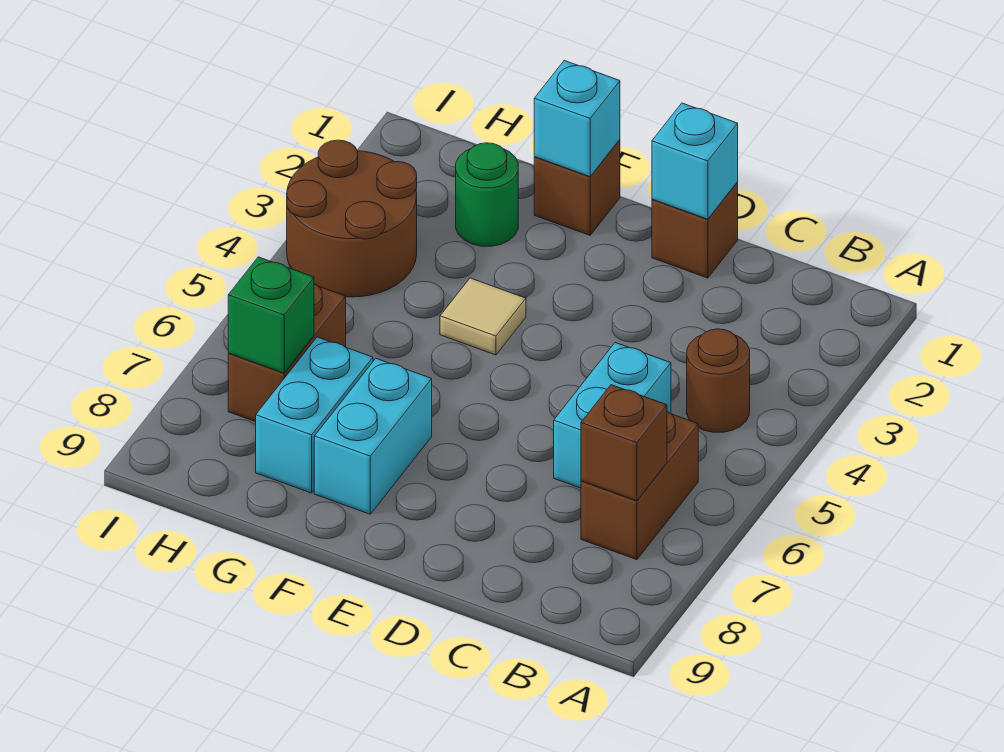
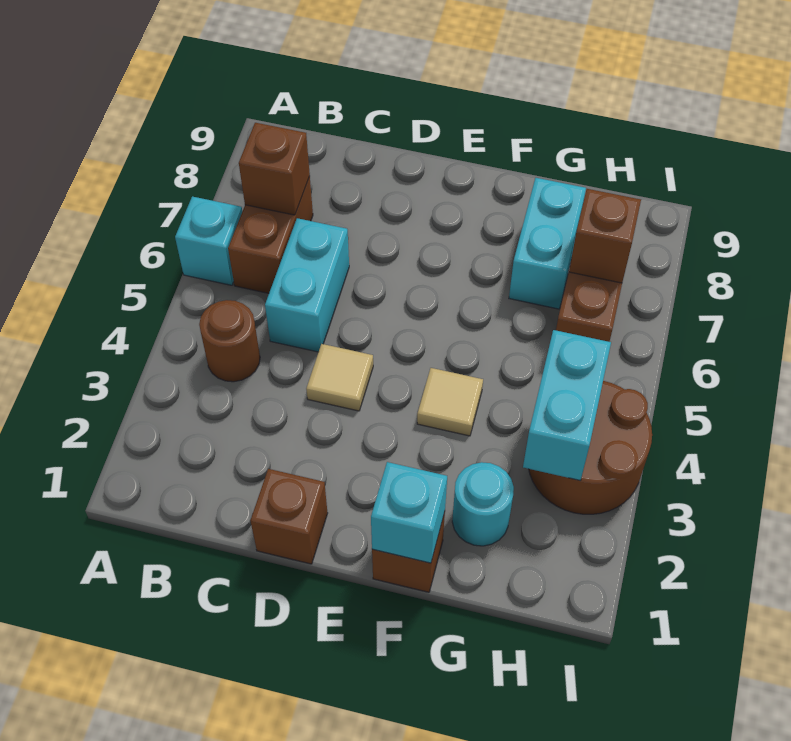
cyan brick D1 level 2 -> cyan brick A6 level 1
none -> tan tile D4 level 1
cyan brick F7:F8 level 1 -> cyan brick H3:H4 level 2
green round brick G2 level 1 -> cyan round brick G2 level 1
green brick H7 level 2 -> brown brick H7 level 2

